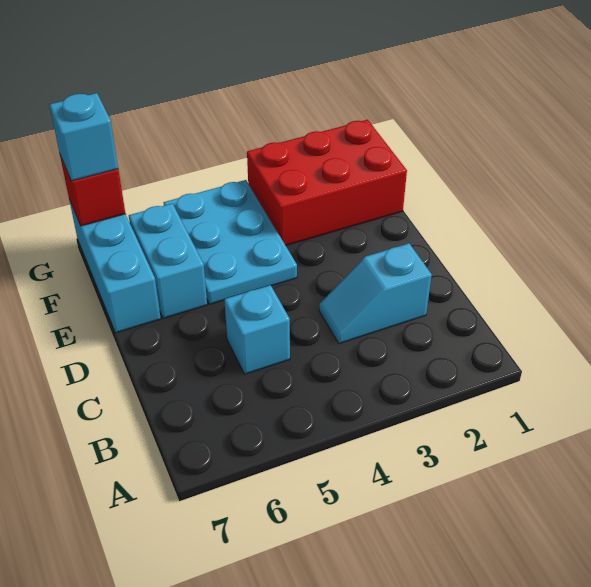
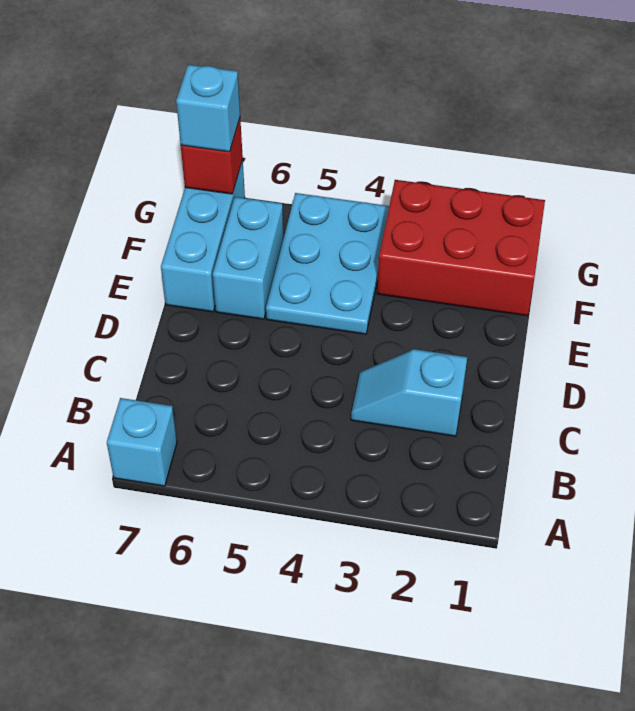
cyan brick C5 level 1 -> cyan brick A7 level 1

